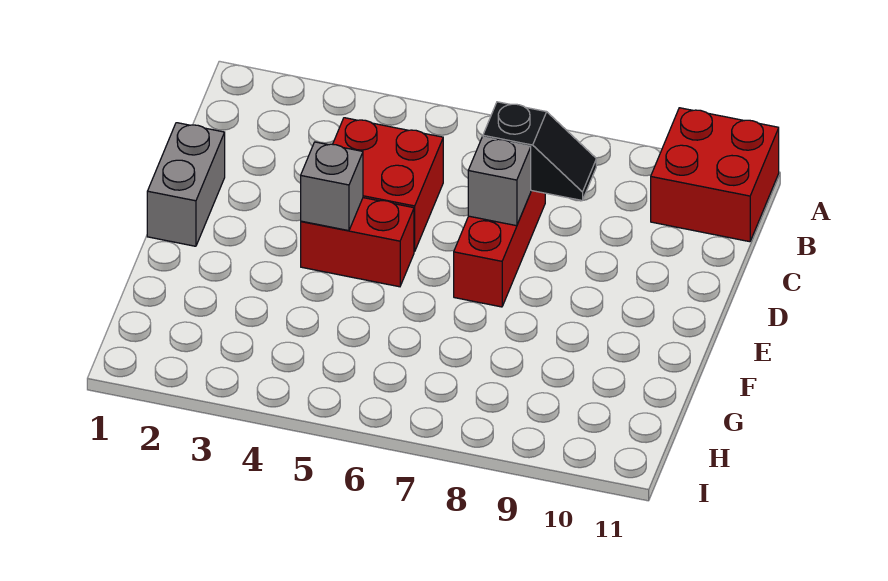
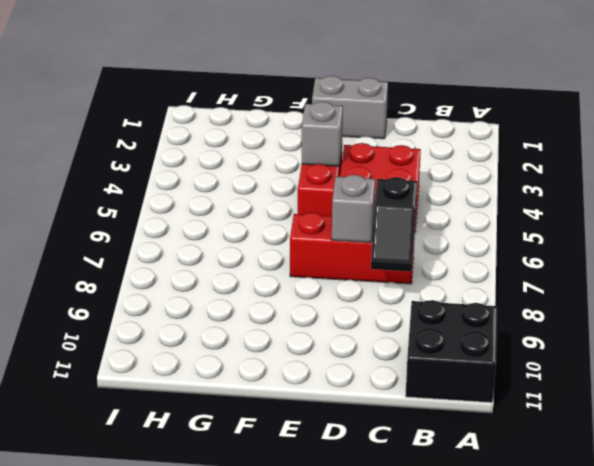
red brick A10:B11 level 1 -> black brick A10:B11 level 1

